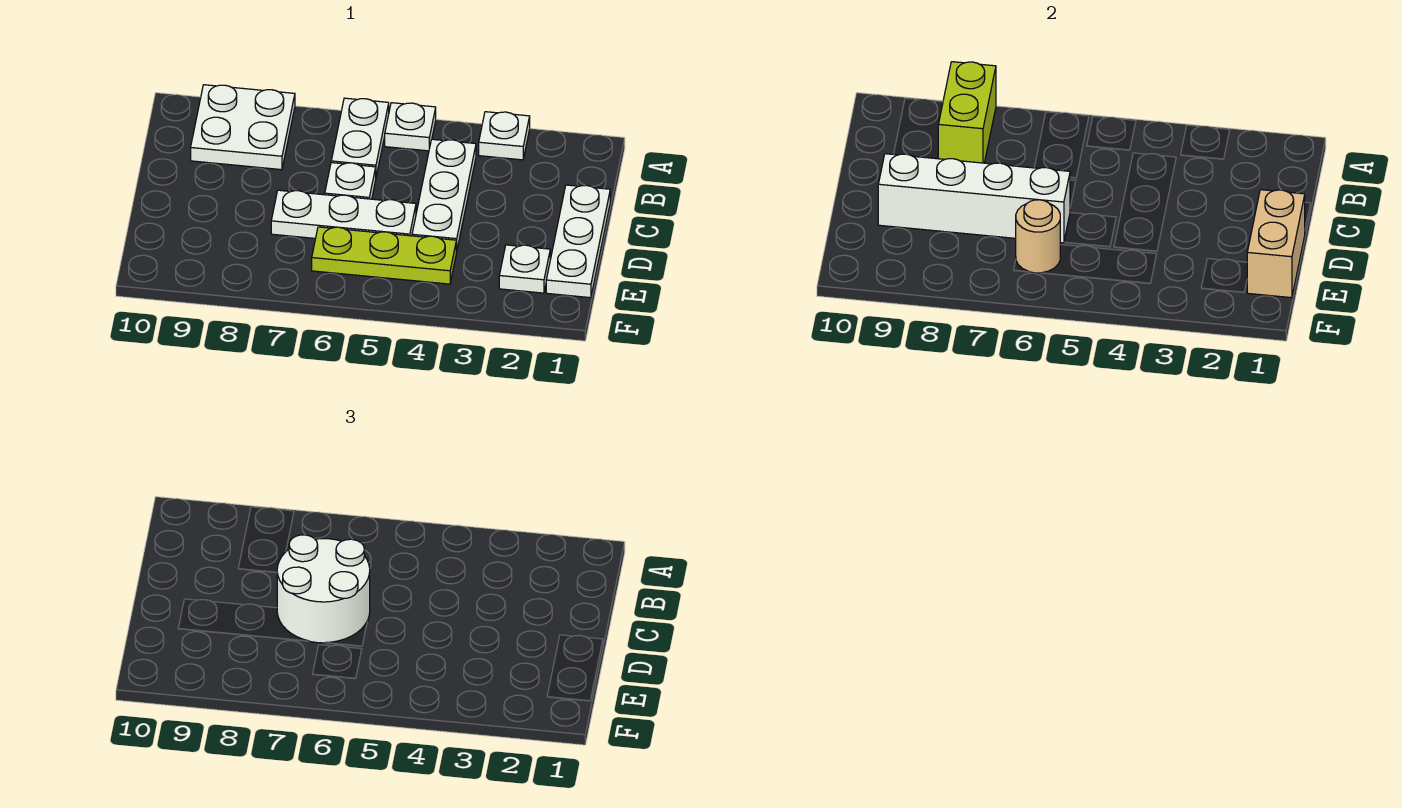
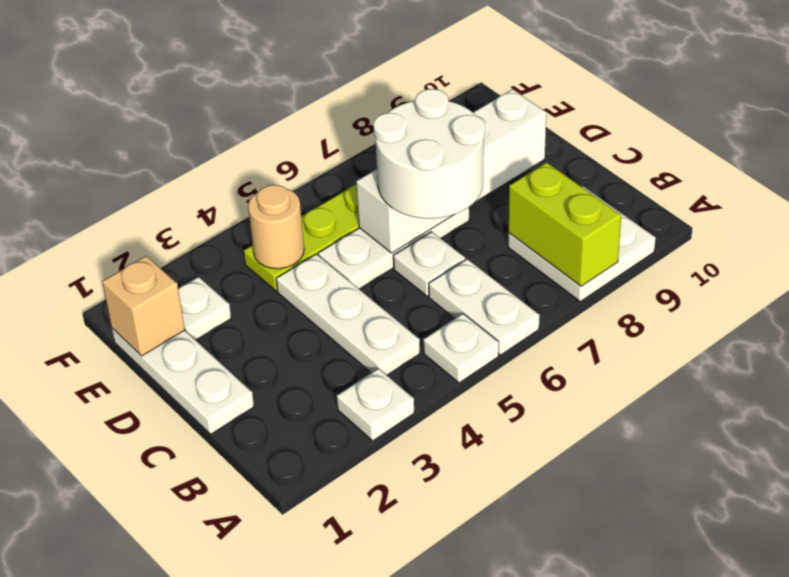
tan brick D1:E1 level 2 -> tan brick E1 level 2
tan round brick E6 level 2 -> tan round brick E4 level 2

